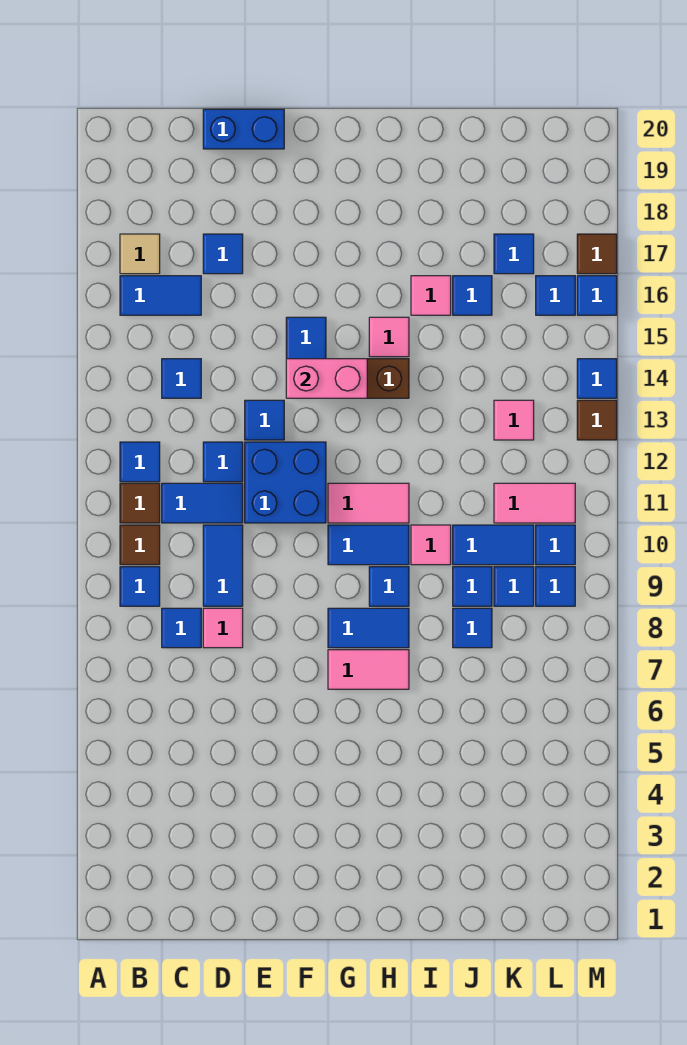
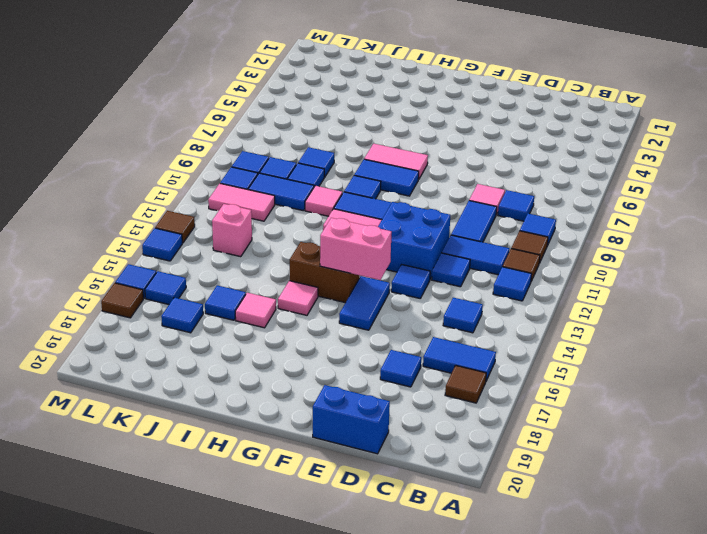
tan tile B17 level 1 -> brown tile B17 level 1
pink tile K13 level 1 -> pink brick K13 level 1

